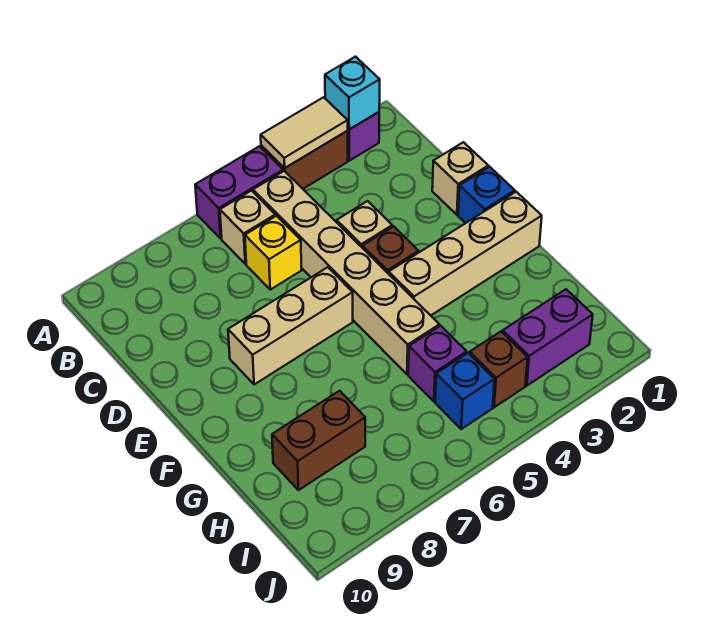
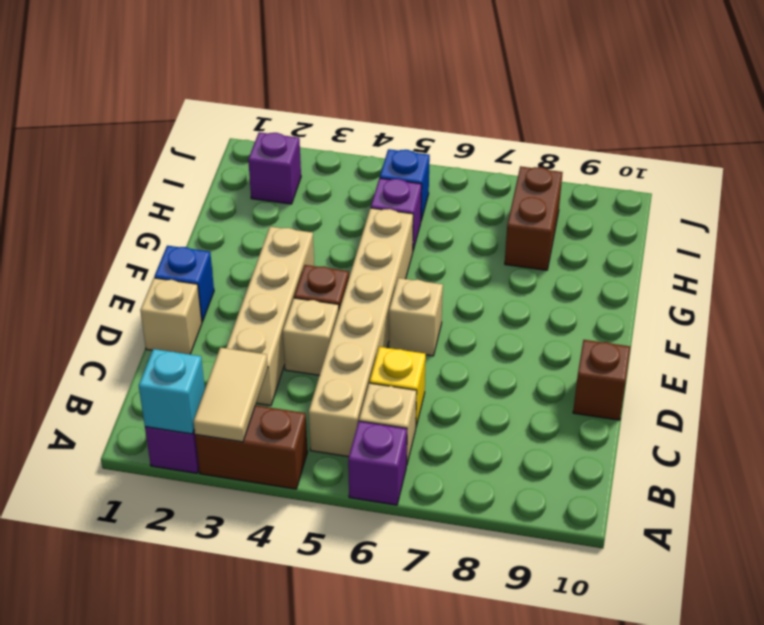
tan tile A3:A4 level 2 -> tan tile A3:B3 level 2
purple brick A5:A6 level 1 -> purple brick A6 level 1
tan brick E6:E8 level 1 -> tan brick E6 level 1
tan brick F1:F4 level 1 -> tan brick C3:F3 level 1
brown brick H8:H9 level 1 -> brown brick H8:I8 level 1
purple brick I2:I3 level 1 -> purple brick I2 level 1
brown brick I4 level 1 -> brown brick D10 level 1

